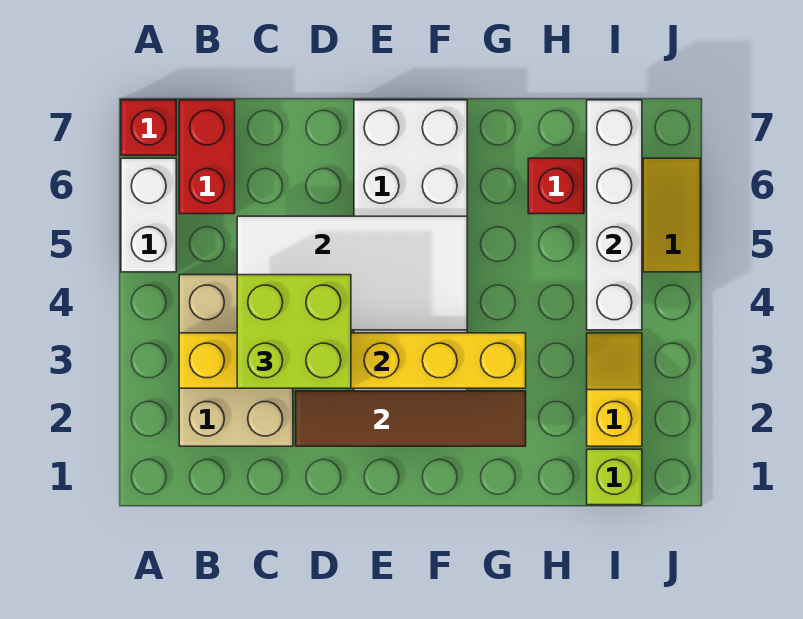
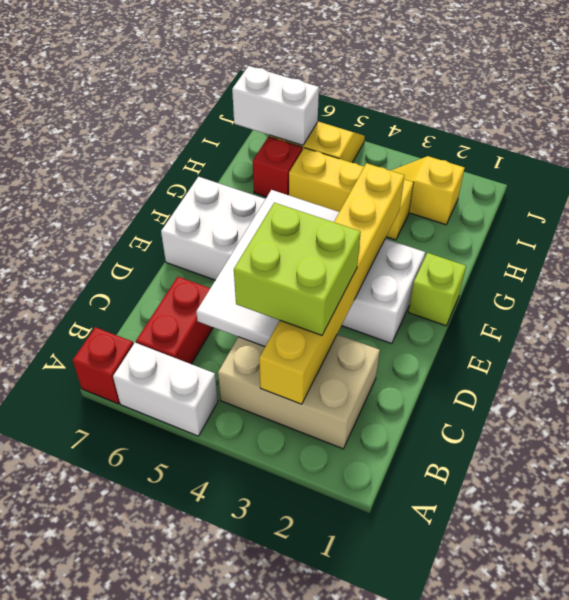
red brick B6:B7 level 1 -> red brick B6:C6 level 1
brown tile D2:G2 level 2 -> none
none -> yellow brick H3:H5 level 1
lime brick I1 level 1 -> lime brick F1 level 1
white brick I4:I7 level 2 -> white brick I6:I7 level 2

